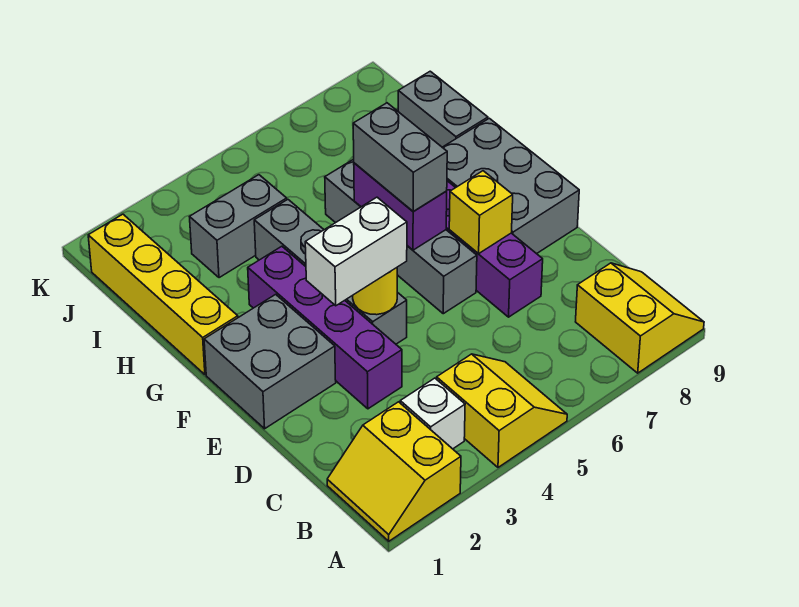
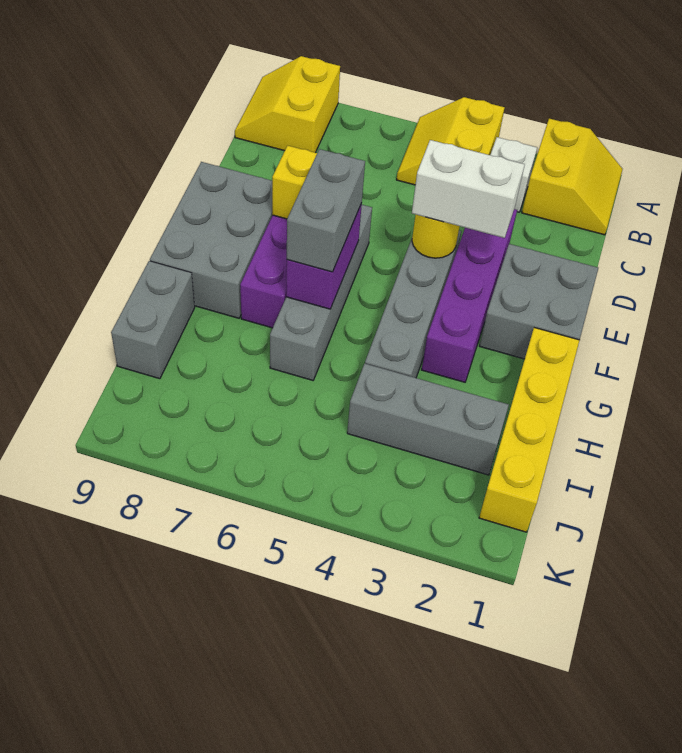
grey brick I3:I4 level 1 -> grey brick I2:I4 level 1

